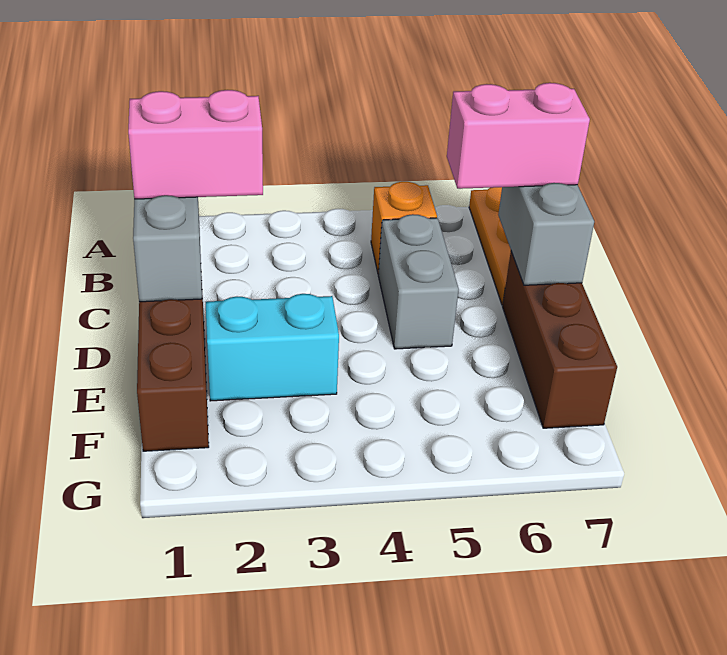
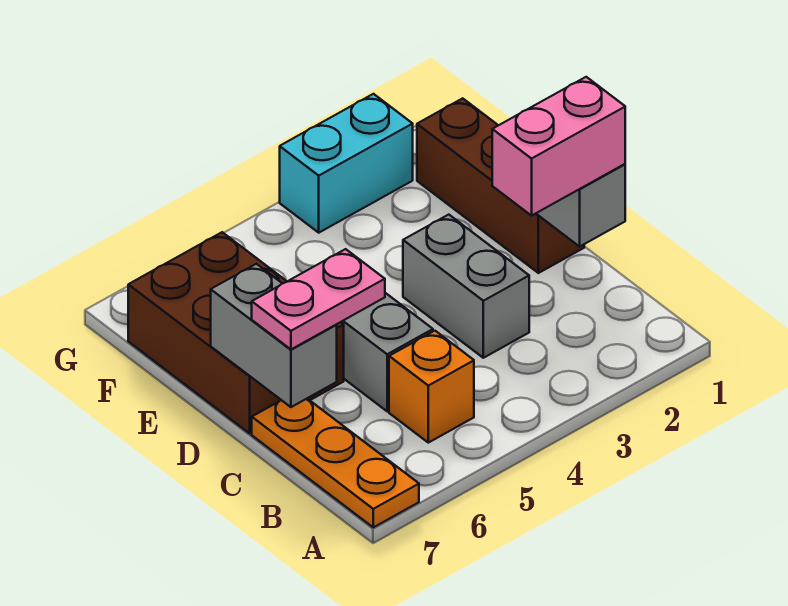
none -> grey brick C3:D3 level 1
pink brick C6:C7 level 3 -> pink plate C6:C7 level 3
brown brick D7:F7 level 1 -> brown brick D6:F7 level 1
cyan brick E2:E3 level 1 -> cyan brick G2:G3 level 1

